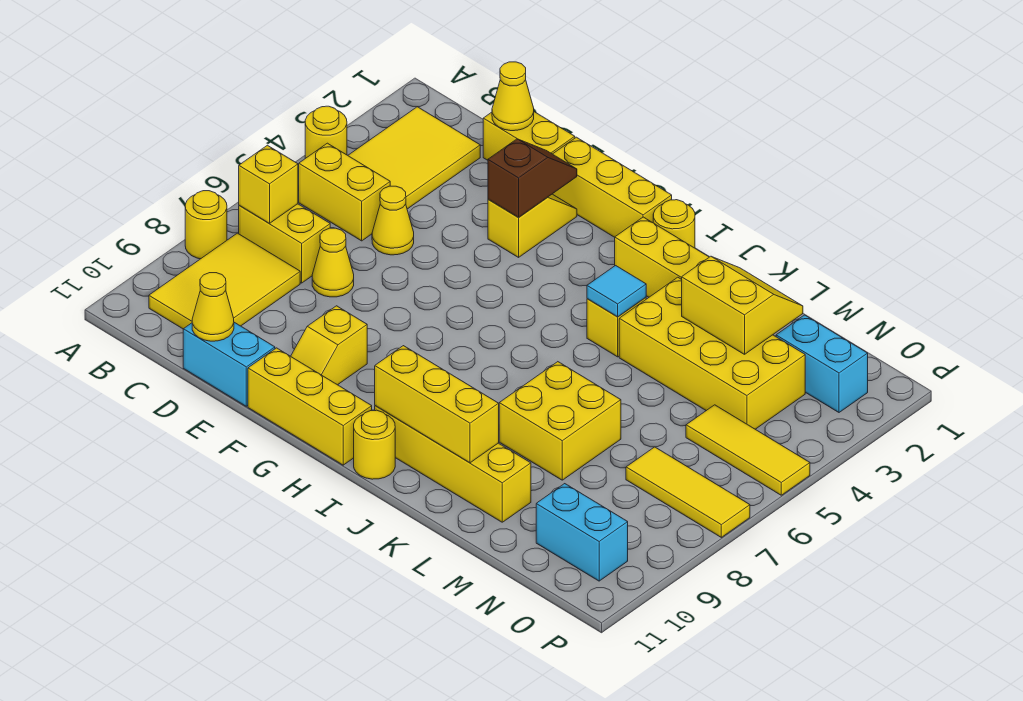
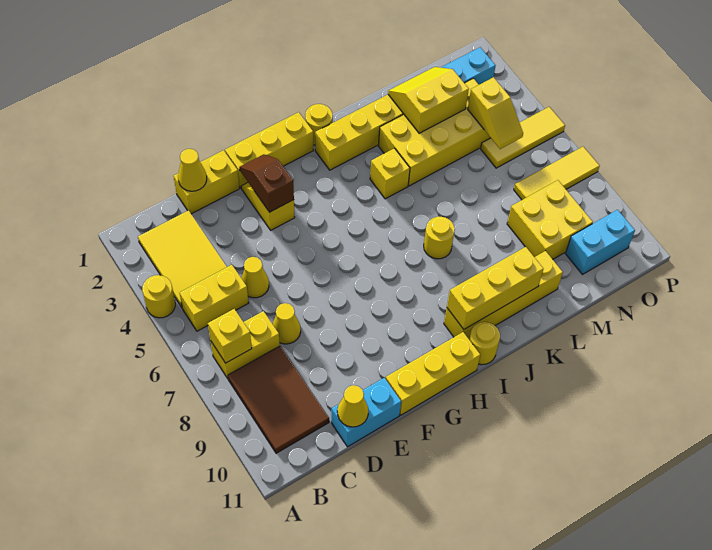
yellow round brick A8 level 1 -> yellow round brick J7 level 1
yellow tile B8:C10 level 1 -> brown tile B8:C10 level 1
yellow slope F9:F10 level 1 top 9 -> yellow slope N4:N5 level 2 top 4
cyan tile J4 level 2 -> none
yellow brick K7:L8 level 1 -> yellow brick M8:N9 level 1

